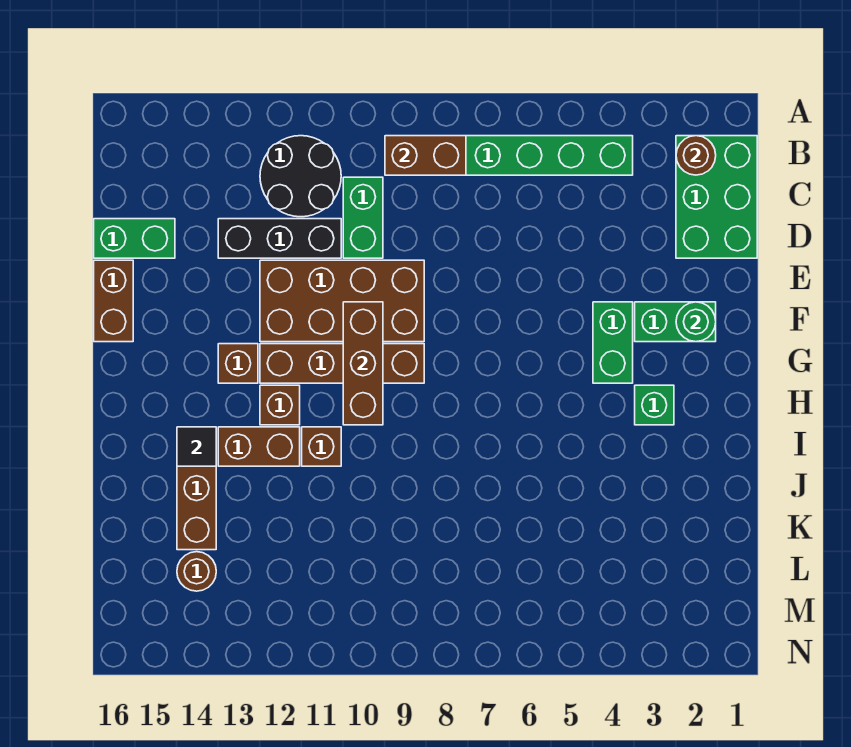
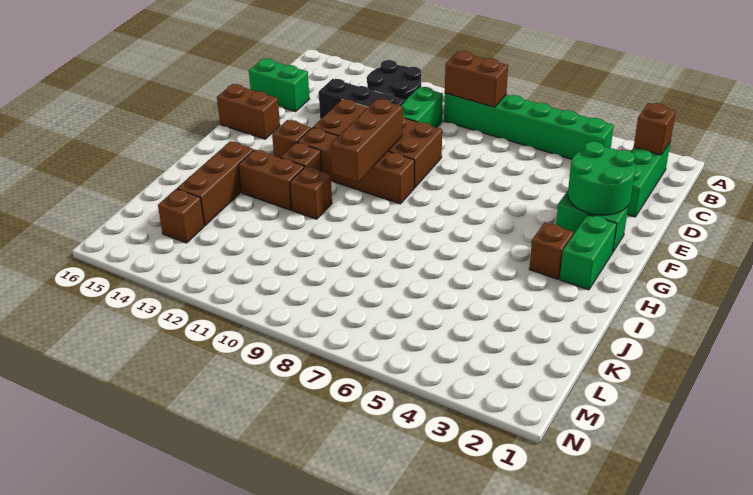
green brick B1:D2 level 1 -> green brick B2:D2 level 1
brown round brick B2 level 2 -> brown brick B2 level 2
brown brick E16:F16 level 1 -> brown brick F15:F16 level 1
green round brick F2 level 2 -> green round brick E2:F3 level 2
green brick F4:G4 level 1 -> green brick G2:H2 level 1
green brick H3 level 1 -> brown brick H3 level 1
black tile I14 level 2 -> none
brown round brick L14 level 1 -> brown brick L14 level 1

